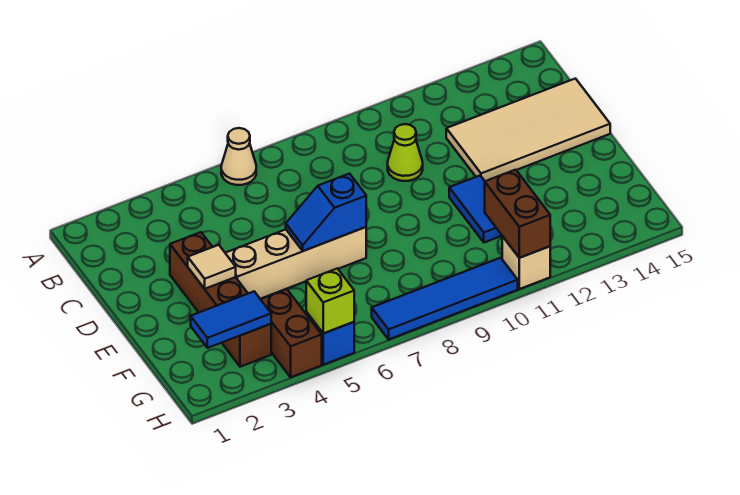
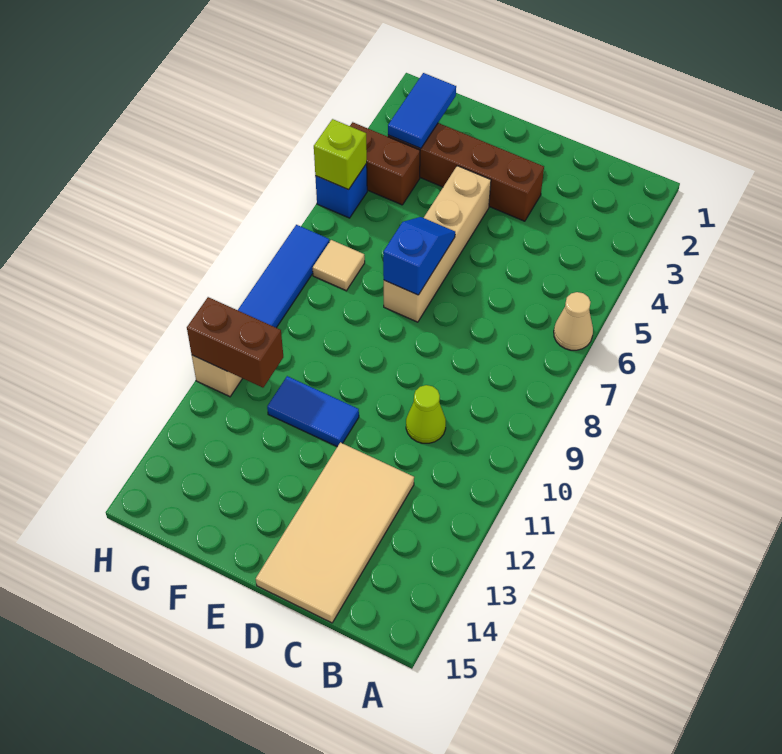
tan tile E3 level 2 -> tan tile G7 level 1

